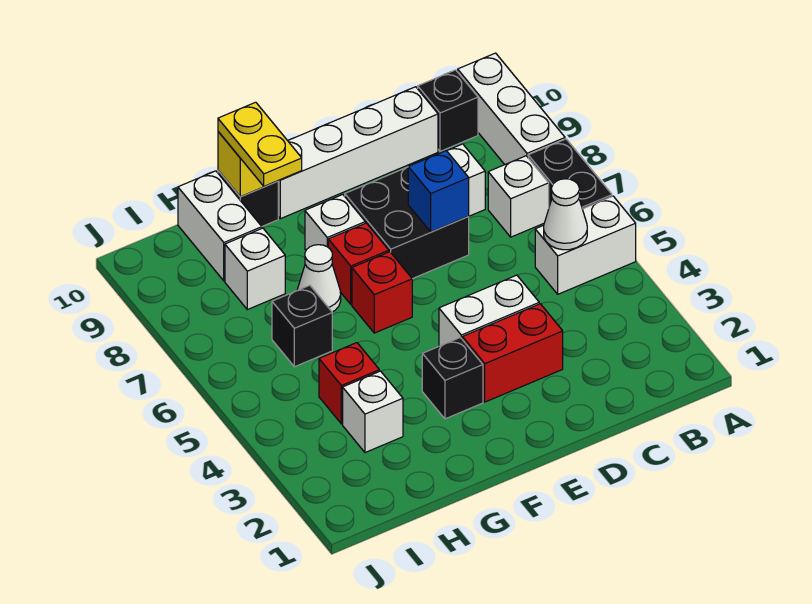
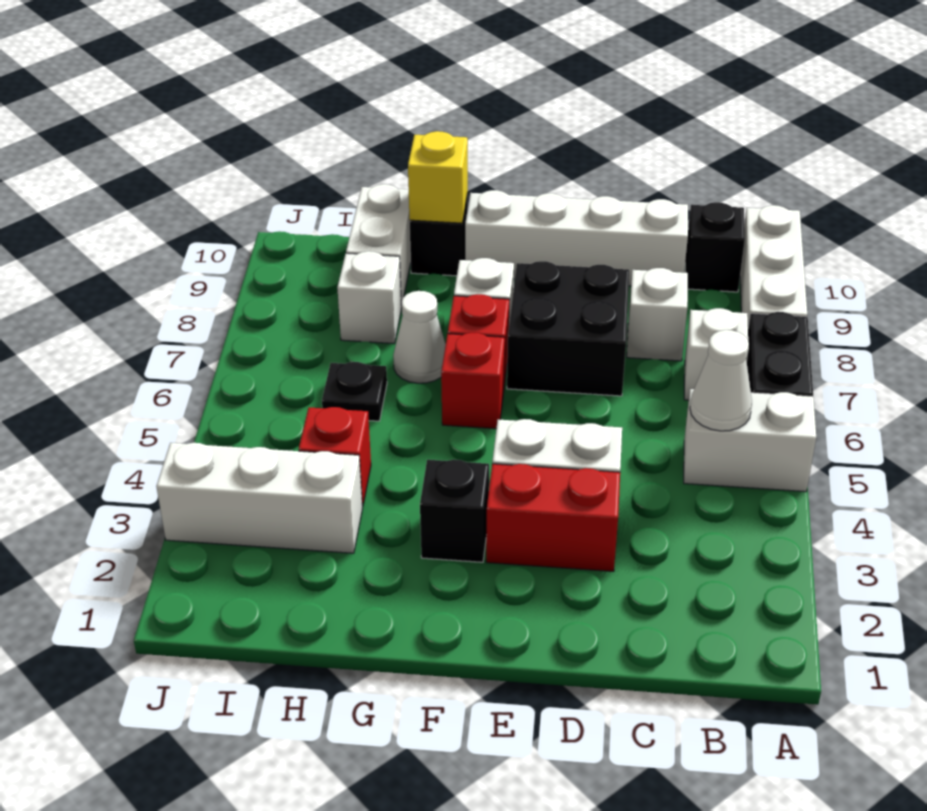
blue brick D7 level 2 -> none
yellow plate G9:G10 level 3 -> none
white brick H3 level 1 -> white brick H3:J3 level 1
black brick H6 level 1 -> black plate H6 level 1

